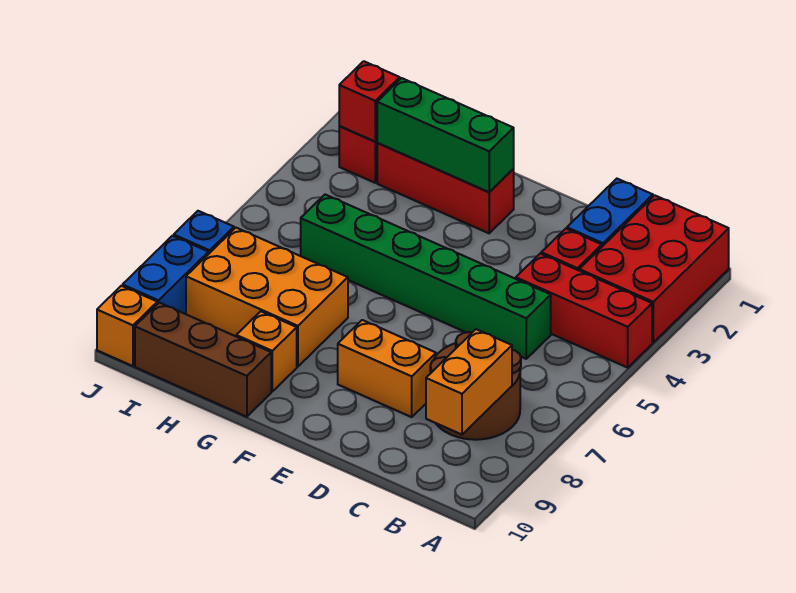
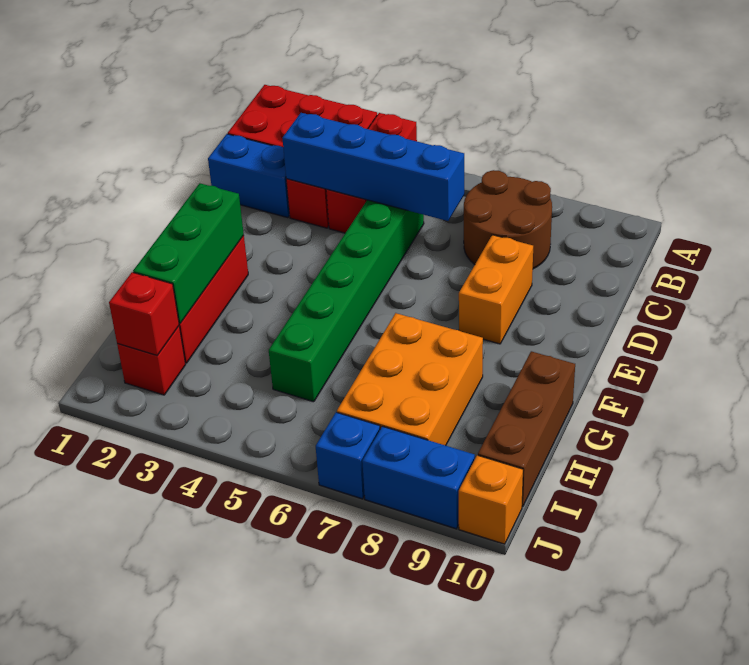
orange brick B8:B9 level 2 -> none
none -> blue brick C3:C6 level 2
orange brick G9 level 1 -> none

